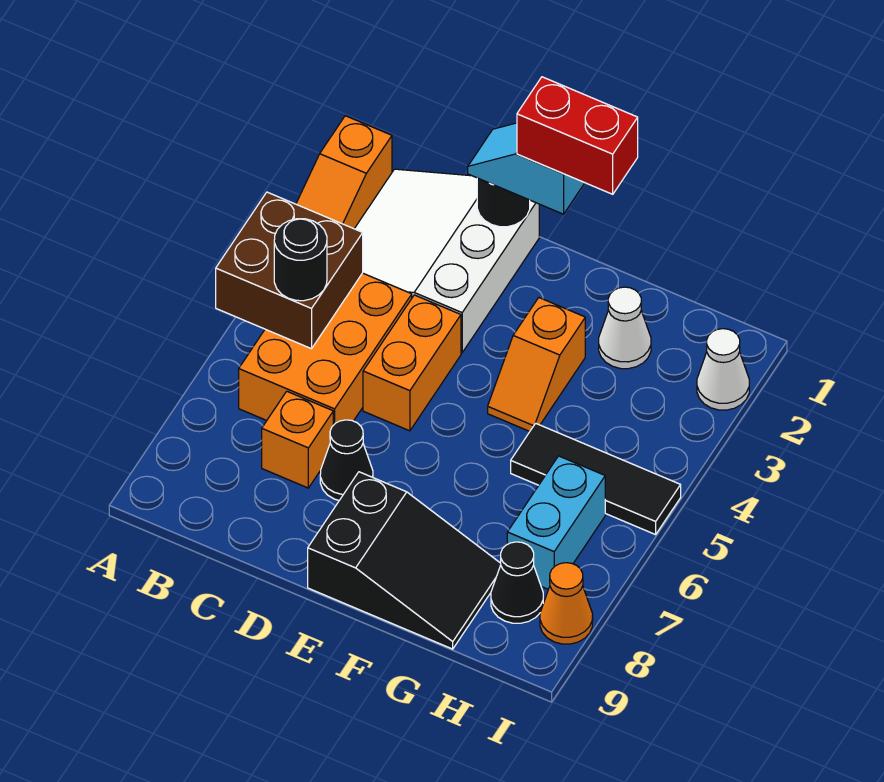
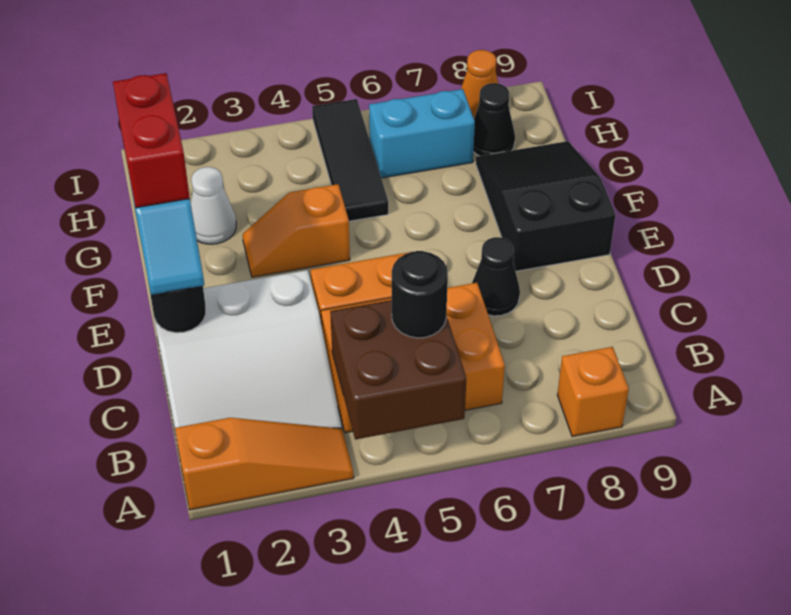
orange brick C7 level 1 -> orange brick A8 level 1
orange slope F3:F4 level 1 top 3 -> orange slope F3:F4 level 1 top 4
white cone I2 level 1 -> none

